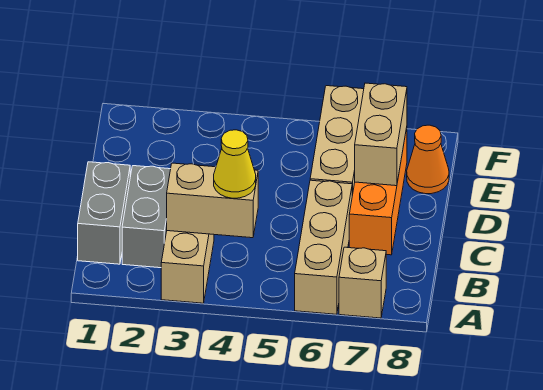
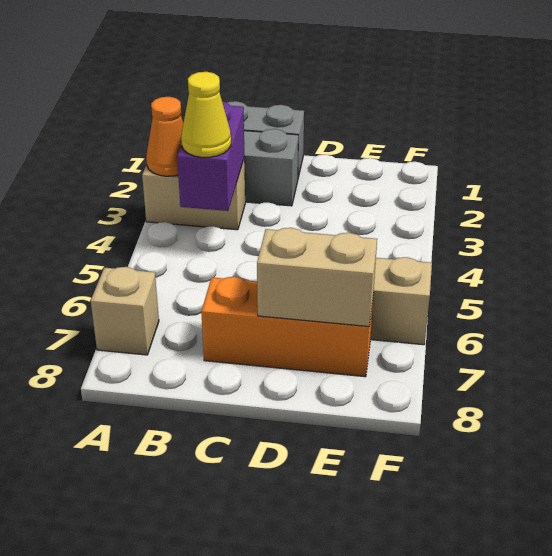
tan brick A6:C6 level 1 -> none
tan brick B3:B4 level 2 -> purple brick B3:B4 level 2
orange cone E8 level 1 -> orange cone A3 level 2

